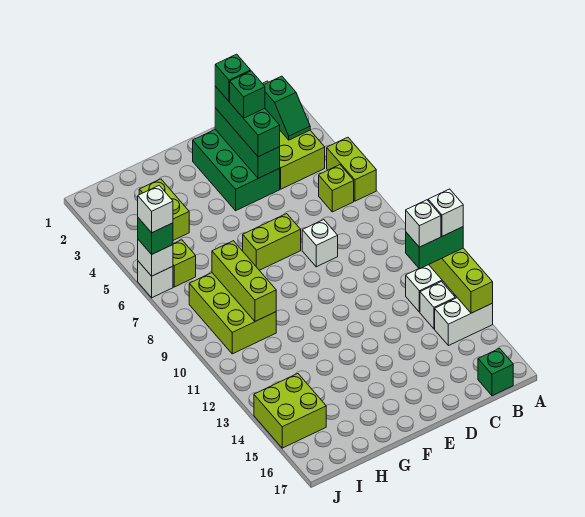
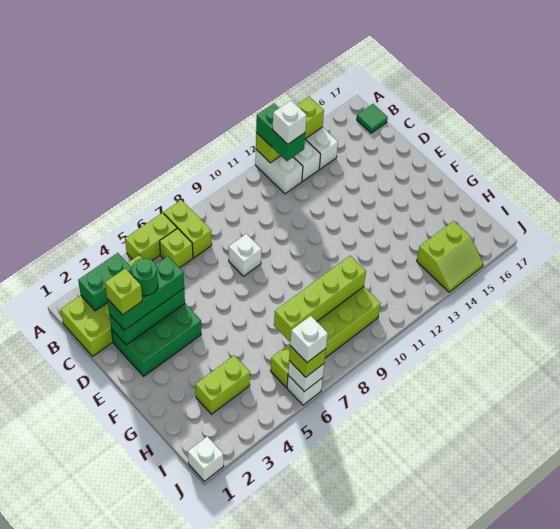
white brick A12 level 4 -> white brick J1 level 1
green slope B2:B3 level 2 top 2 -> green brick B2:B3 level 2
green brick B17 level 1 -> green tile B17 level 1
green brick D2 level 4 -> lime brick D2 level 4
green brick D3 level 4 -> green round brick D3 level 4
lime brick E7:F7 level 1 -> lime brick A7:B7 level 1
lime brick H8:H10 level 2 -> lime brick H7:H10 level 2
lime brick I14:J15 level 1 -> lime slope I14:J15 level 1 top I
green brick J6 level 3 -> lime brick J6 level 3

